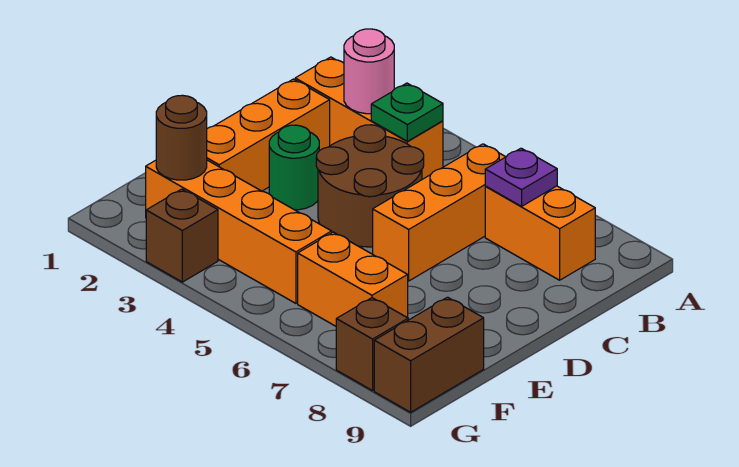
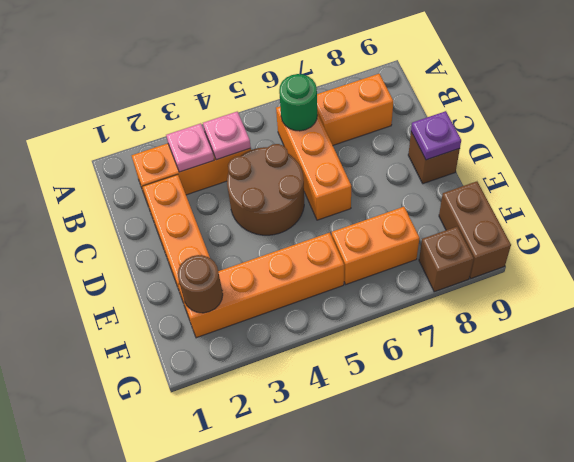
pink round brick B3 level 2 -> pink plate B3 level 2
green plate B4 level 2 -> pink plate B4 level 2
purple plate B7 level 2 -> purple plate D9 level 2
green round brick D3 level 1 -> green round brick B6 level 2
brown brick G3 level 1 -> brown brick D9 level 1

